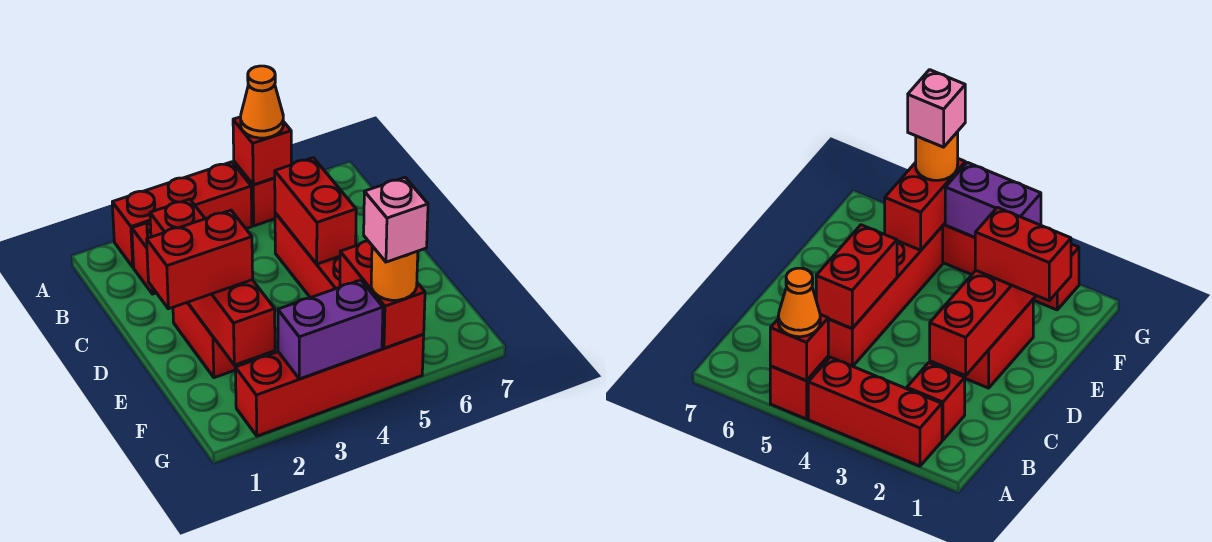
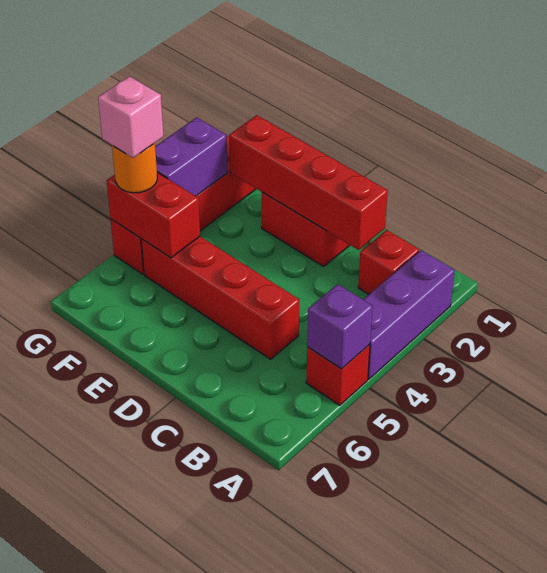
red brick A2:A4 level 1 -> purple brick A2:A4 level 1
red brick A5 level 2 -> purple brick A5 level 2
orange cone A5 level 3 -> none
red brick C5:D5 level 2 -> none
red brick E1:E2 level 3 -> none

